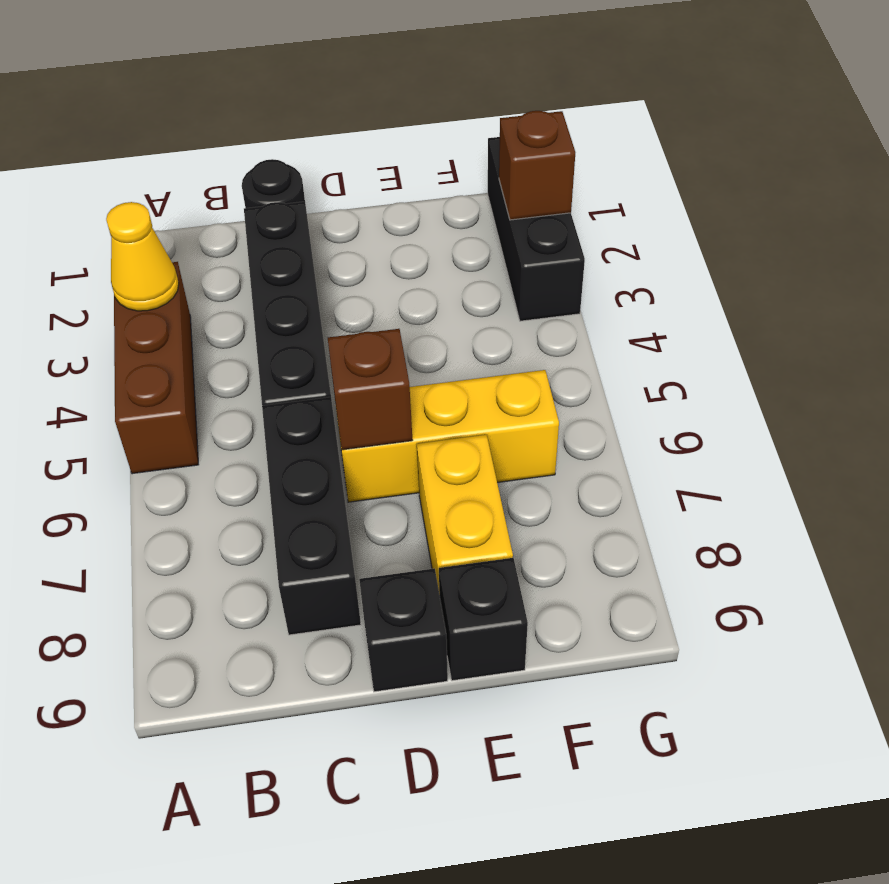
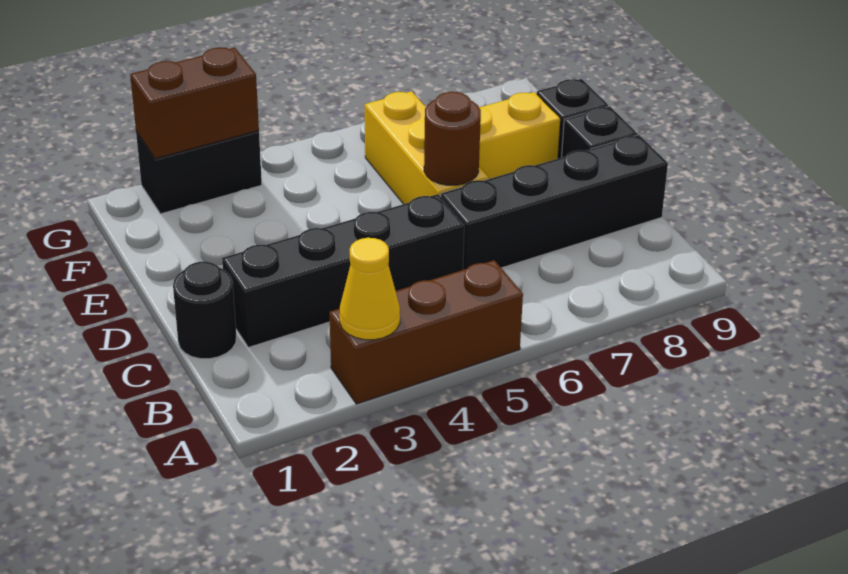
black brick C6:C8 level 1 -> black brick C6:C9 level 1
brown brick D6 level 2 -> brown round brick D6 level 2
black brick G1:G3 level 1 -> black brick G2:G3 level 1
brown brick G2 level 2 -> brown brick G2:G3 level 2

